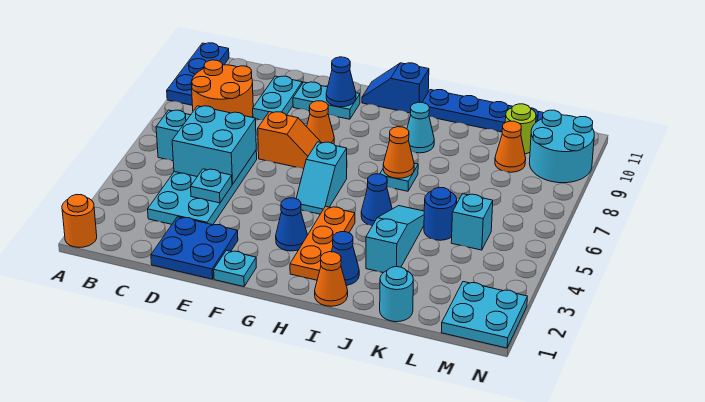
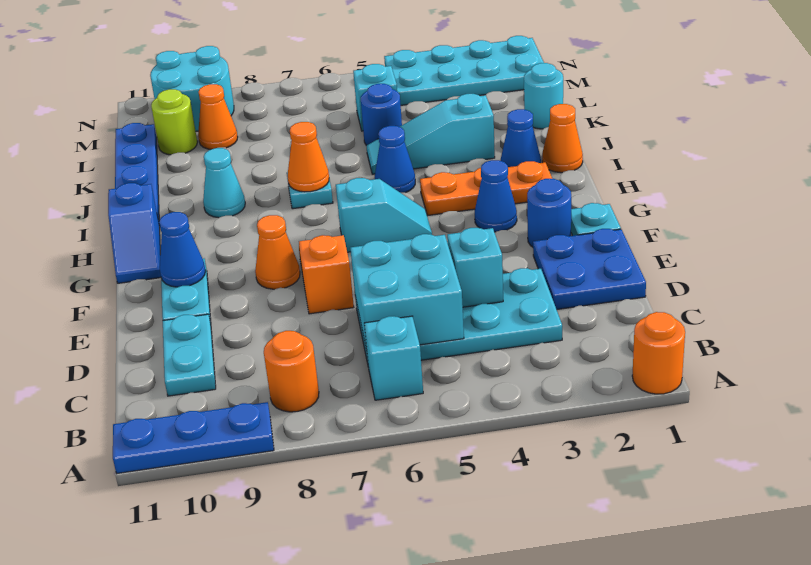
orange round brick B8:C9 level 1 -> orange round brick B8 level 1
cyan plate D4 level 2 -> cyan brick D4 level 2
cyan plate D9:D10 level 1 -> cyan plate C10:D10 level 1
none -> blue round brick F2 level 1
cyan plate M1:N2 level 1 -> cyan plate M1:N4 level 1

